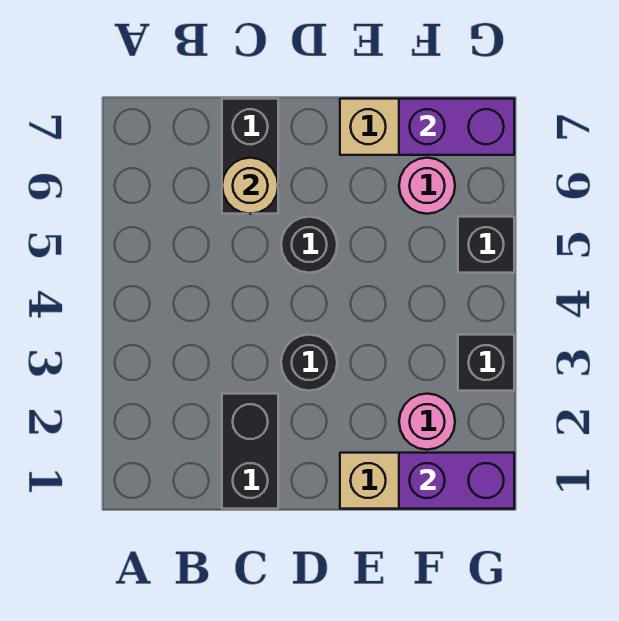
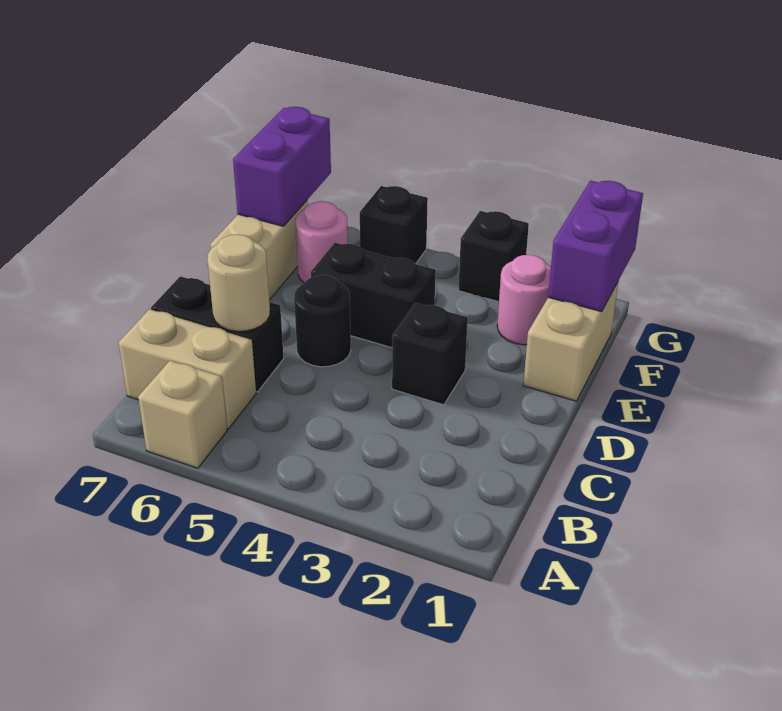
none -> tan brick A6 level 1
none -> tan brick B6:B7 level 1
black brick C1:C2 level 1 -> black brick E4:E5 level 1
black round brick D3 level 1 -> black brick D3 level 1

